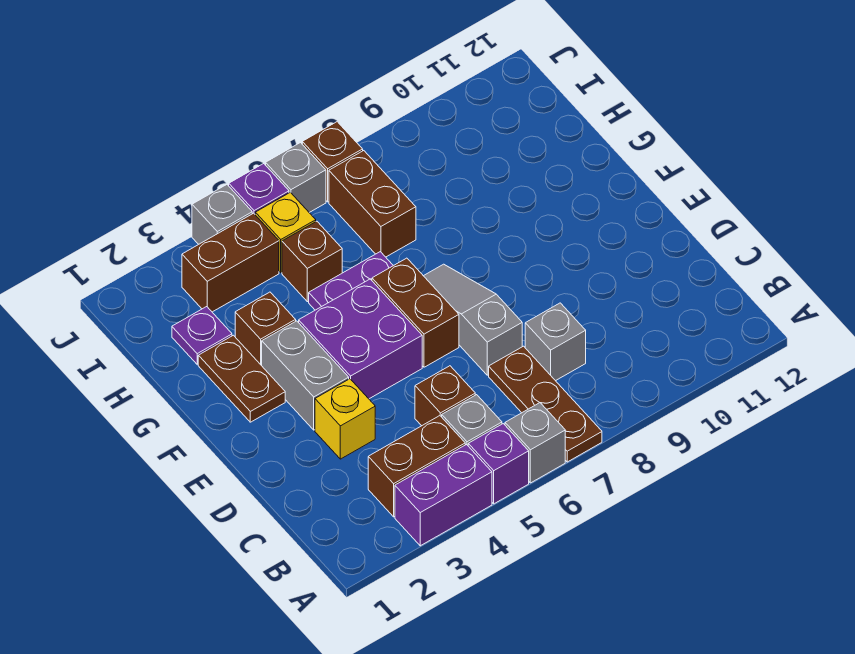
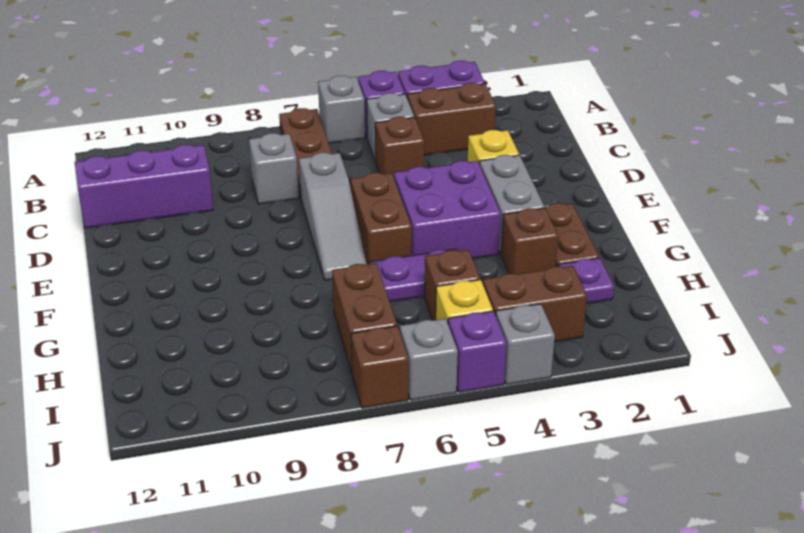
none -> purple brick C10:C12 level 1

